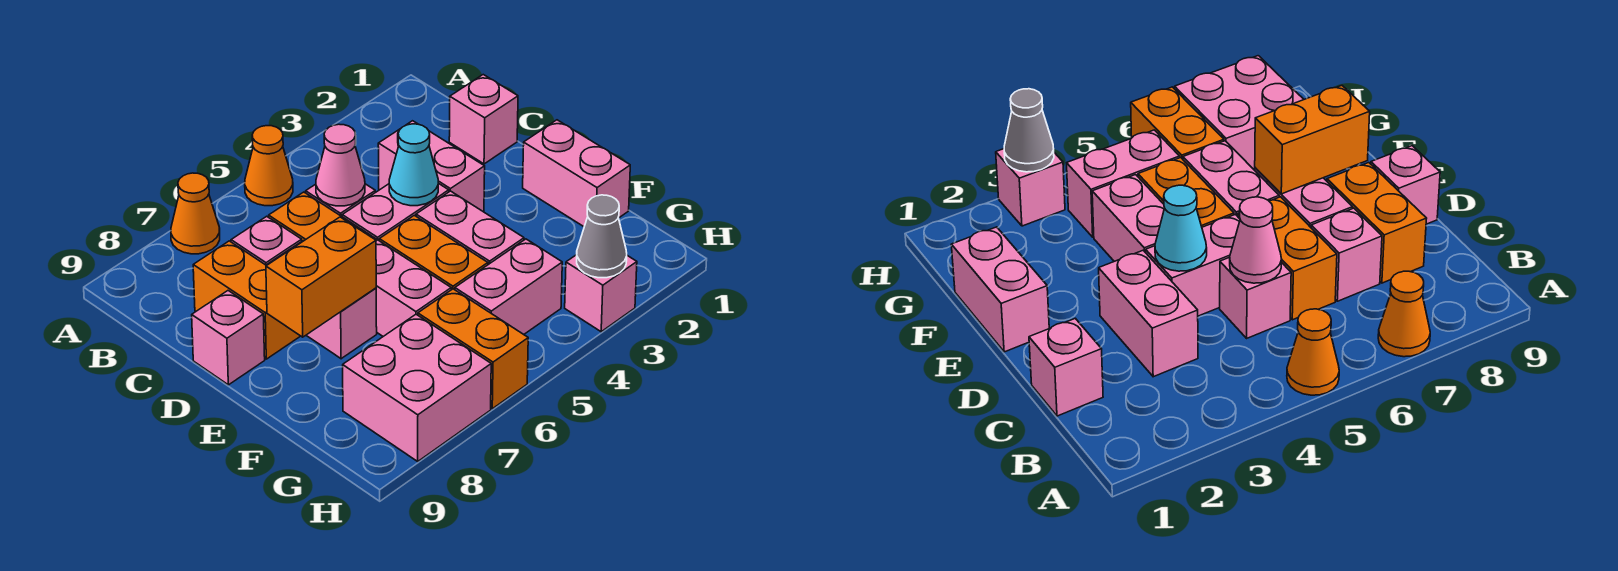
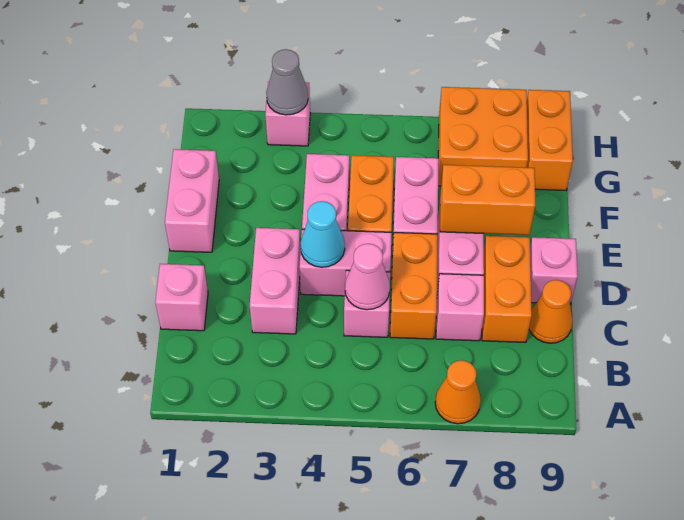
orange cone A5 level 1 -> orange cone C9 level 1
pink brick G4:G5 level 1 -> none
orange brick G6:H6 level 1 -> orange brick G9:H9 level 1
pink brick G7:H8 level 1 -> orange brick G7:H8 level 1

